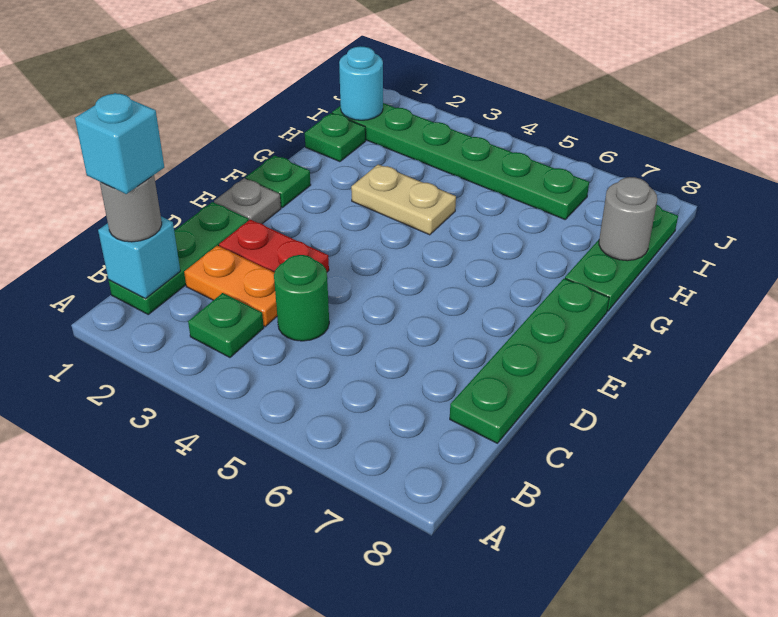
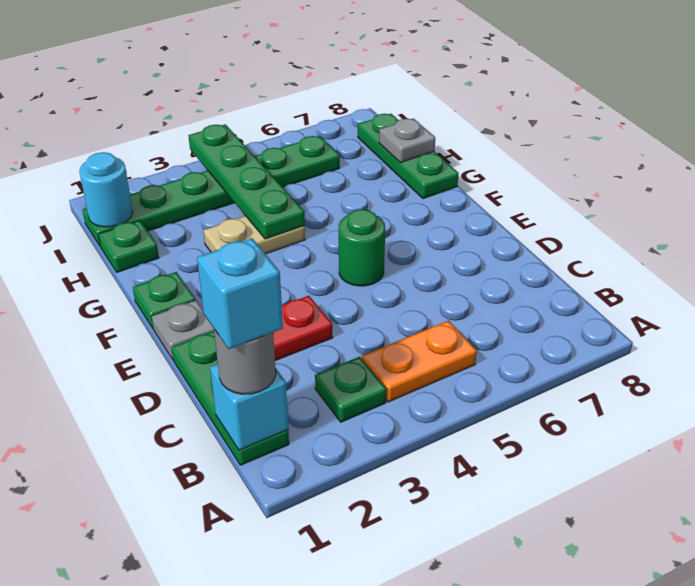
orange plate C2:C3 level 1 -> orange plate B4:B5 level 1
green round brick C4 level 1 -> green round brick E5 level 1
green plate C8:F8 level 1 -> green plate G4:J4 level 2
grey round brick H8 level 2 -> grey plate H8 level 2

